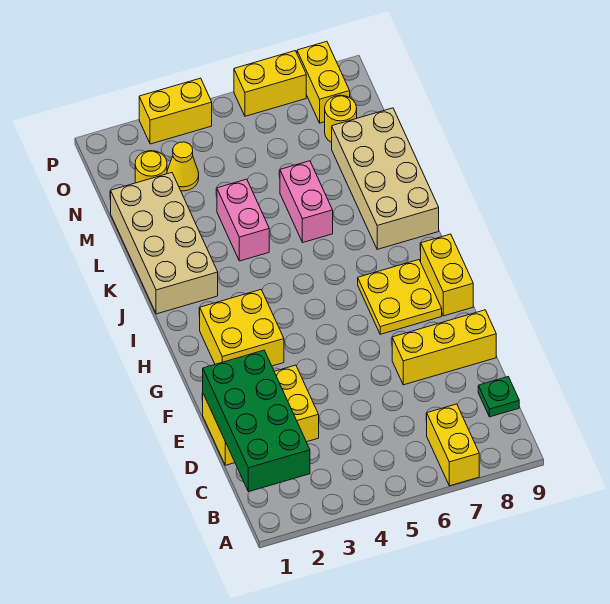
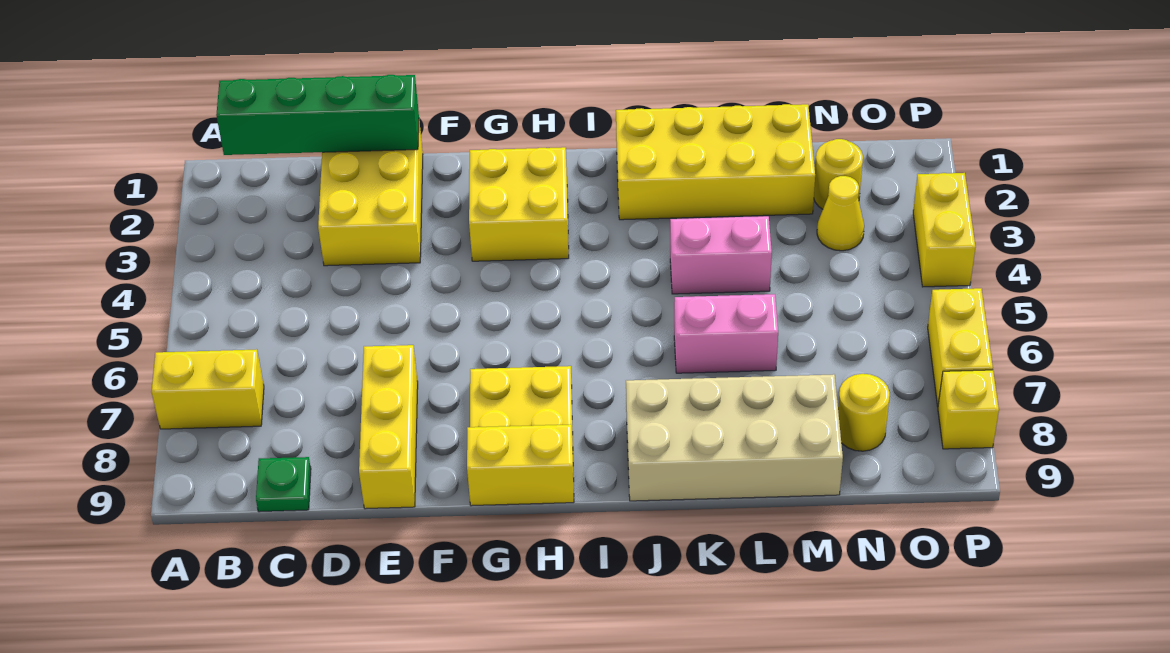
green brick B1:E2 level 2 -> green brick B1:E1 level 2
tan brick J1:M2 level 1 -> yellow brick J1:M2 level 1
yellow brick O8:P8 level 1 -> yellow brick P8 level 1

